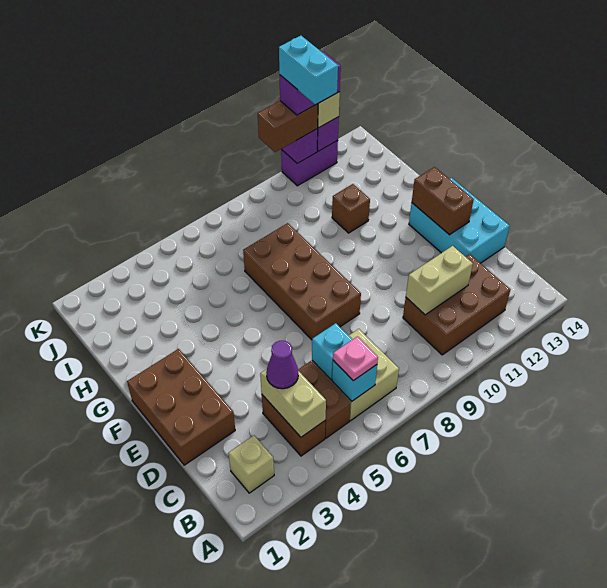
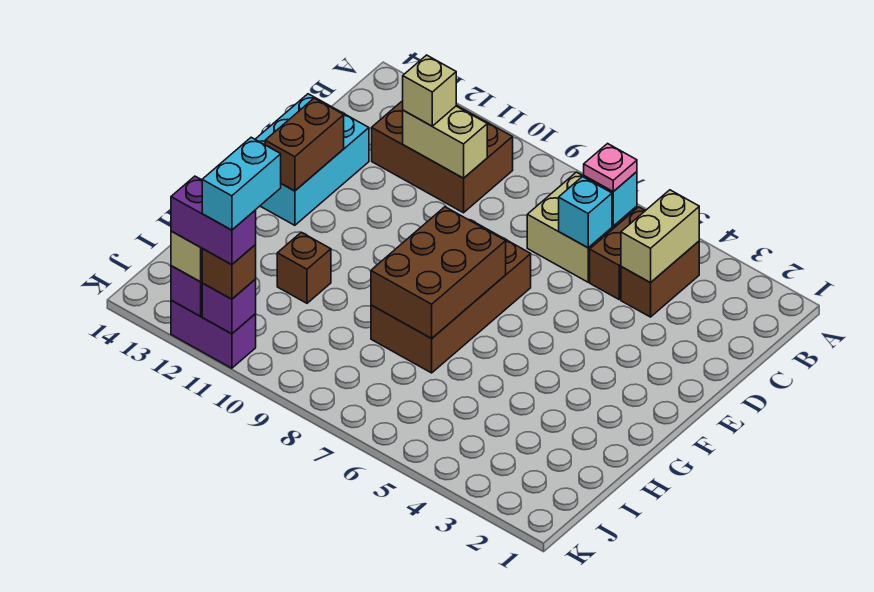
tan brick B2 level 1 -> tan brick C11 level 3
purple cone C4 level 3 -> none
brown brick D1:F2 level 1 -> brown brick F7:H8 level 2
brown brick K10:K11 level 3 -> brown brick K11 level 3

